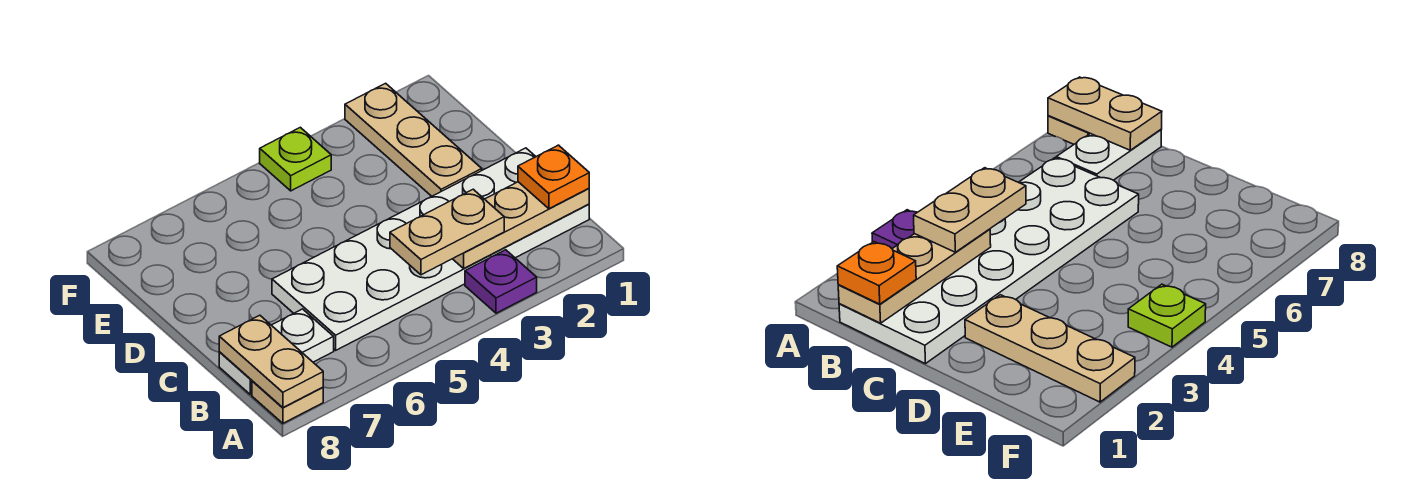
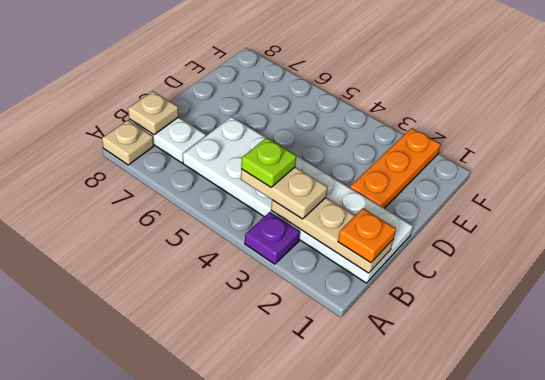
tan plate A8:B8 level 2 -> tan plate B8 level 2
tan plate D2:F2 level 1 -> orange plate D2:F2 level 1
lime plate F4 level 1 -> lime plate B4 level 4

